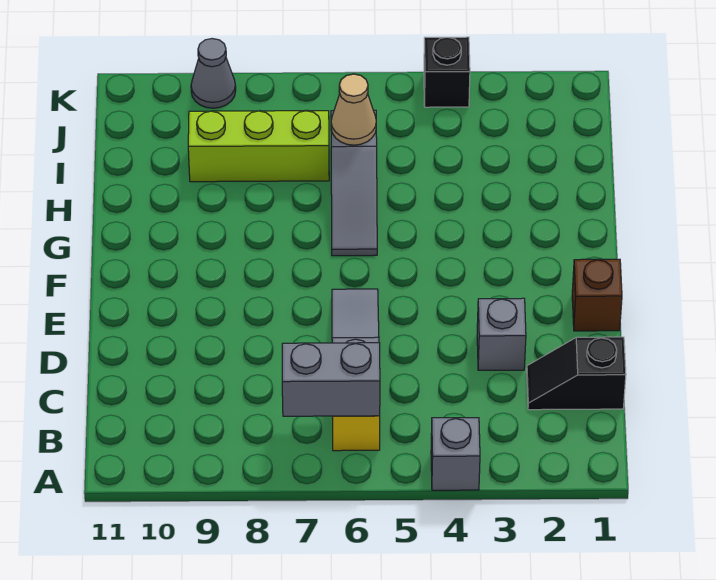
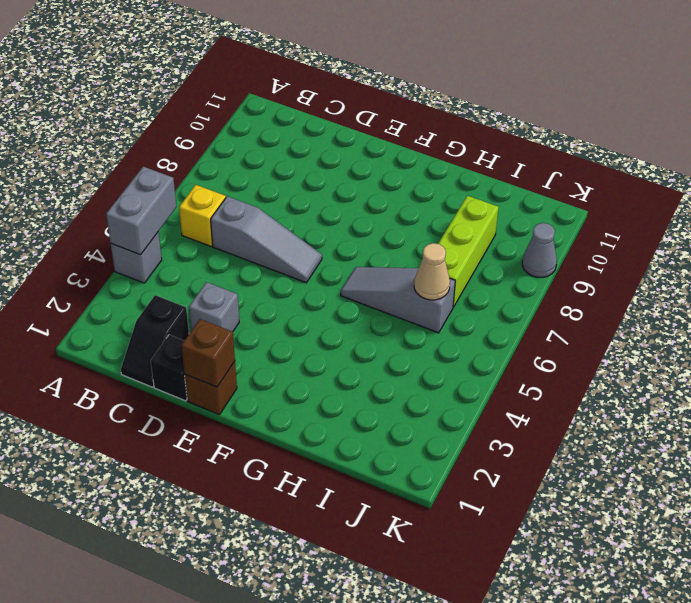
grey brick B6:B7 level 2 -> grey brick A4:A5 level 2
black slope C1:C2 level 1 top 1 -> black slope C1:C2 level 1 top 2
none -> brown brick E1 level 2
black brick K4 level 1 -> black brick D1 level 1

